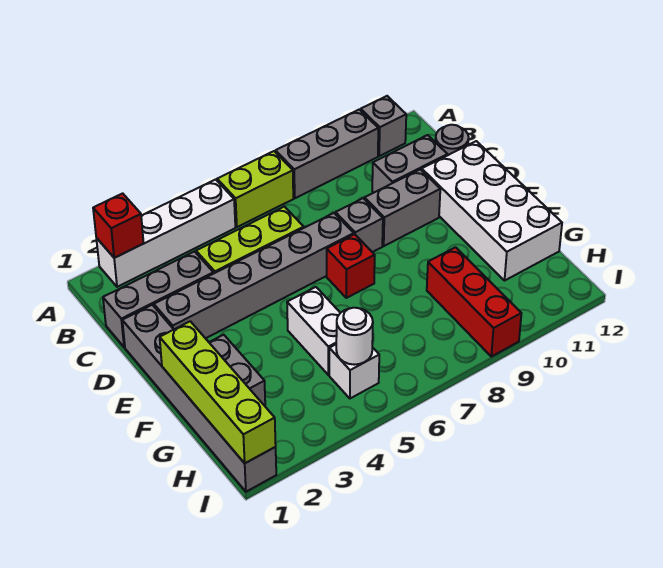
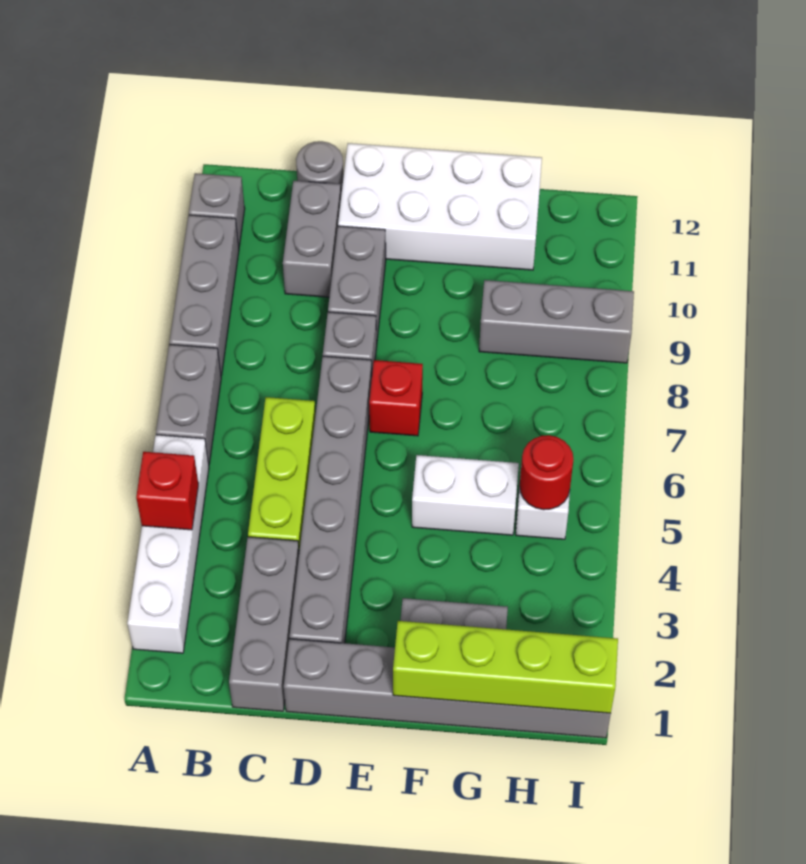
red brick A2 level 2 -> red brick A4 level 2
lime brick A6:A7 level 1 -> grey brick A6:A7 level 1
red brick G9:I9 level 1 -> grey brick G9:I9 level 1
white round brick H5 level 2 -> red round brick H5 level 2

